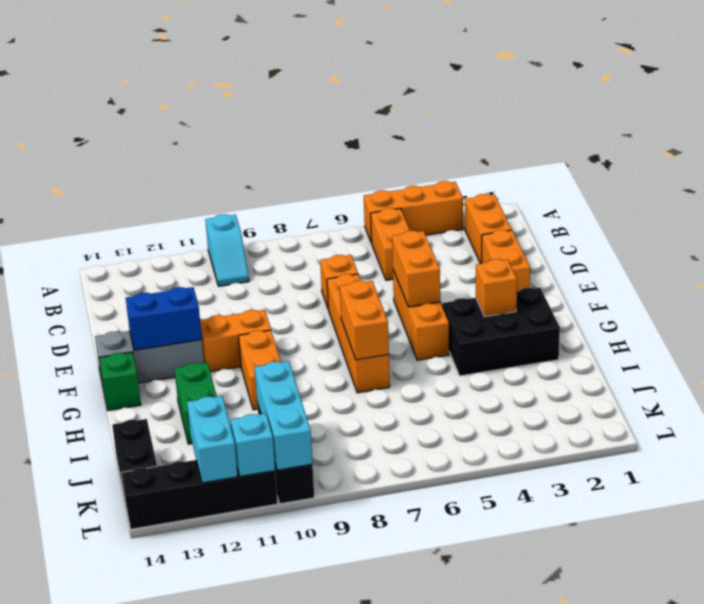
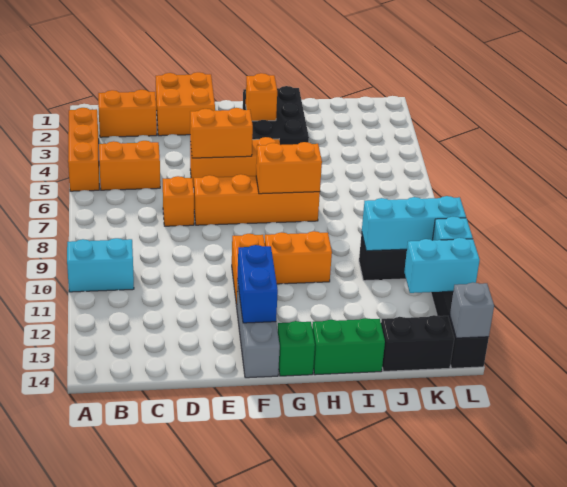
cyan slope A10:B10 level 1 top A -> cyan brick A10:B10 level 1
orange brick D2:E2 level 1 -> orange brick D1:E2 level 1
green brick H12:I12 level 1 -> green brick H14:I14 level 1
none -> grey brick L14 level 2

